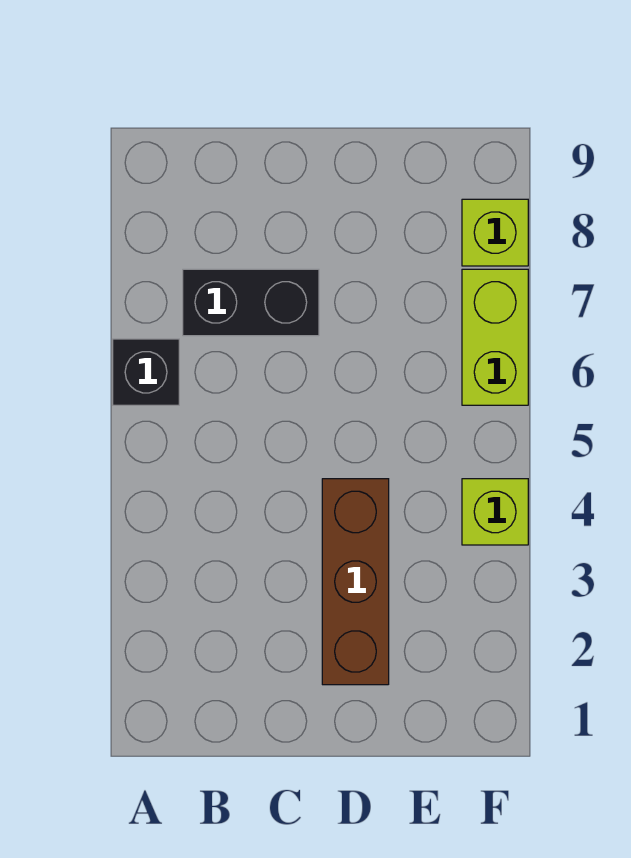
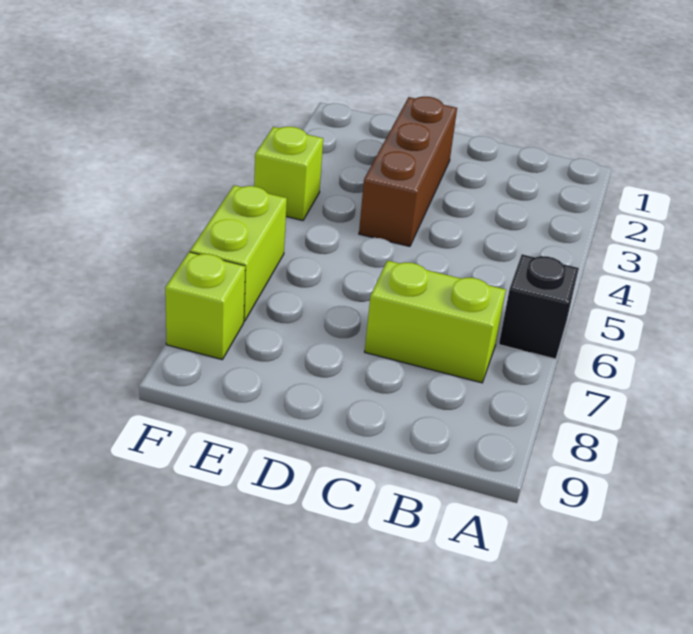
black brick B7:C7 level 1 -> lime brick B7:C7 level 1

